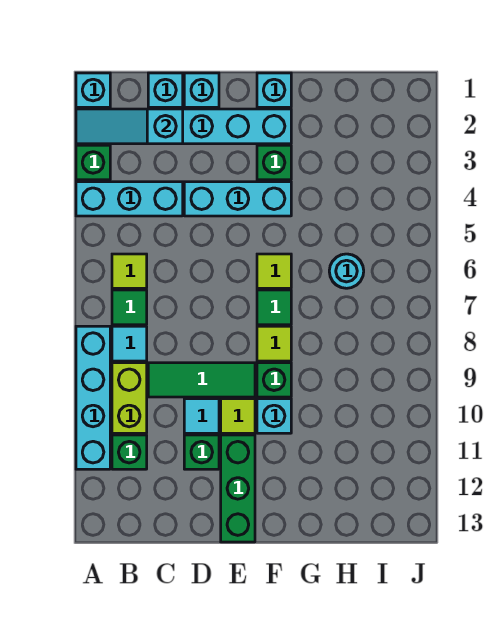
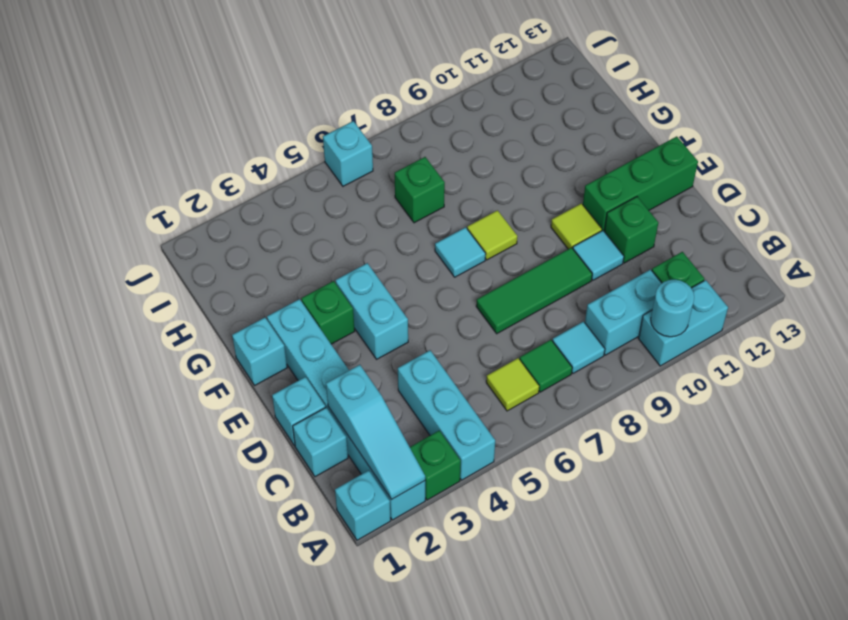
cyan brick A8:A11 level 1 -> cyan brick A10:A11 level 1
lime brick B9:B10 level 1 -> cyan brick B9:B10 level 1
green tile C9:E9 level 1 -> green tile D7:D9 level 1
cyan brick D4:F4 level 1 -> cyan brick E4:F4 level 1
lime tile F6 level 1 -> none
green tile F7 level 1 -> cyan tile F7 level 1
green brick F9 level 1 -> green brick H7 level 1
cyan brick F10 level 1 -> cyan brick J6 level 1
cyan round brick H6 level 1 -> cyan round brick A10 level 2

